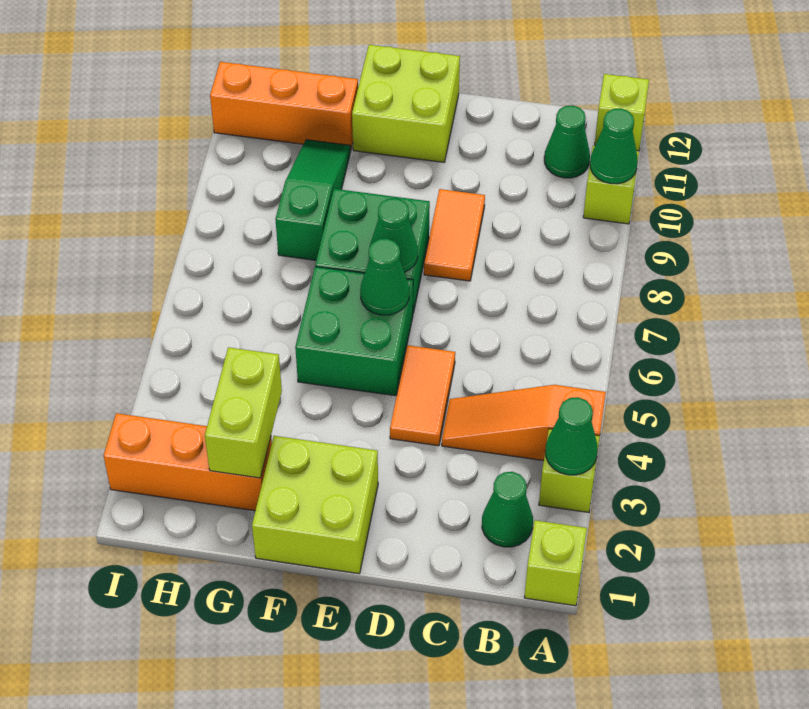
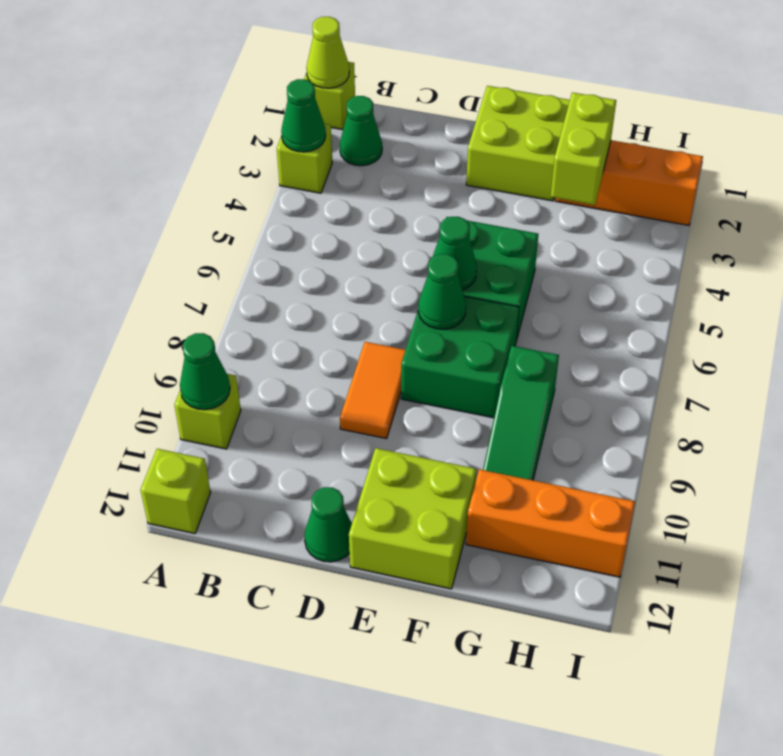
none -> lime cone A1 level 2
orange slope A4:C4 level 1 top A -> none
green cone B11 level 1 -> green cone D12 level 1
orange tile D4:D5 level 1 -> none

